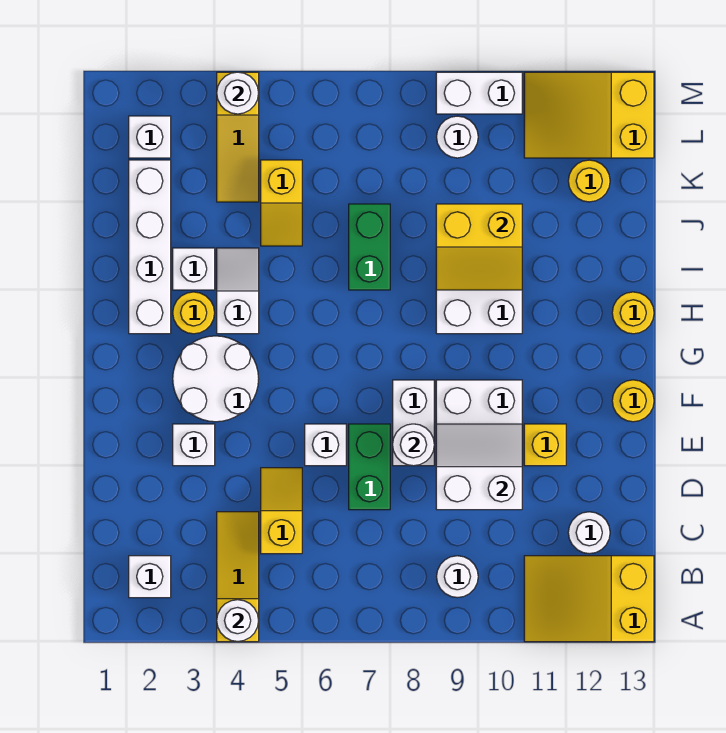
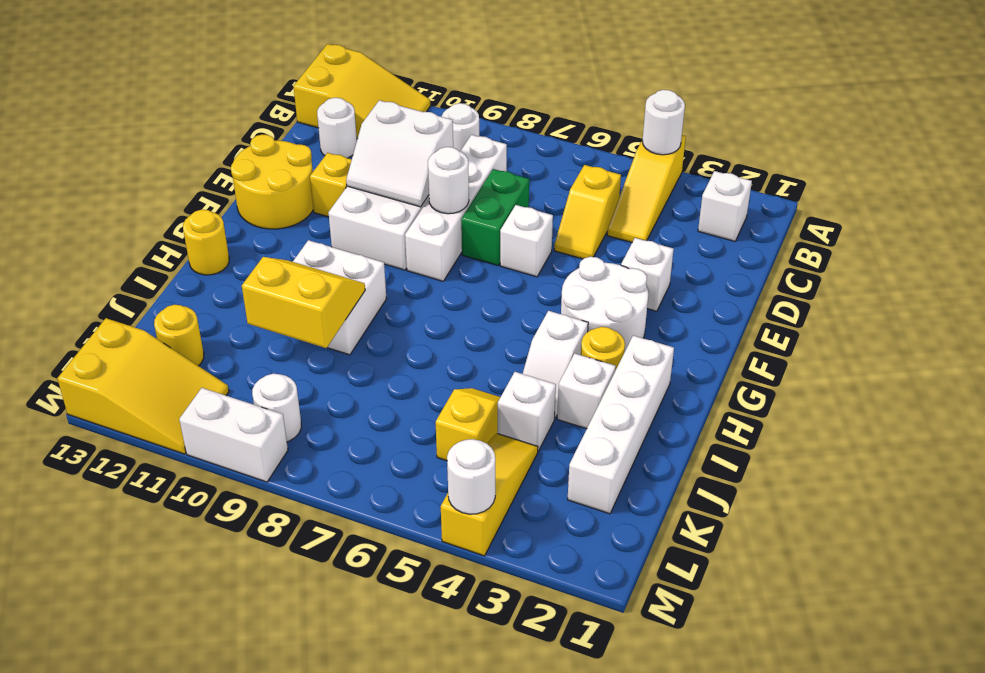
white brick E8:F8 level 1 -> white brick C8:F8 level 1
yellow round brick F13 level 1 -> yellow round brick E12:F13 level 1
green brick I7:J7 level 1 -> none
white brick L2 level 1 -> white brick J4 level 1

